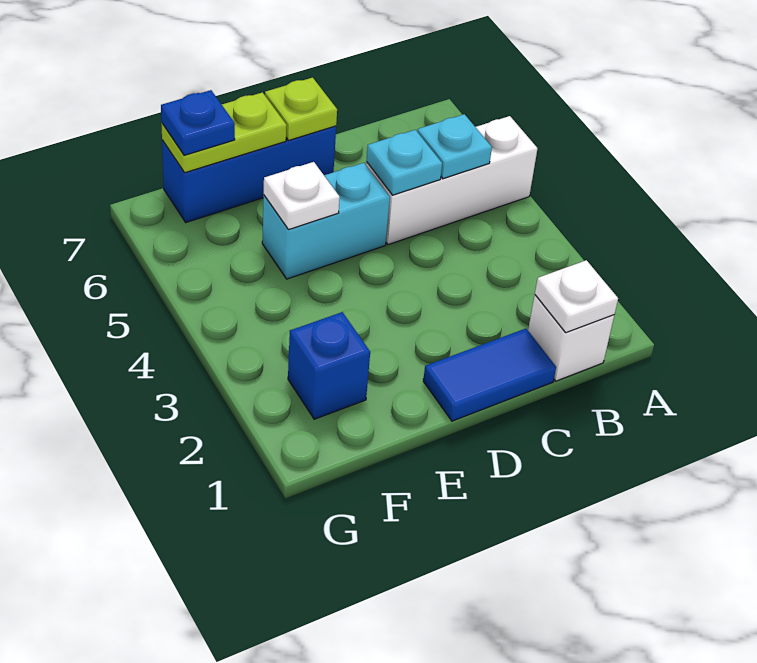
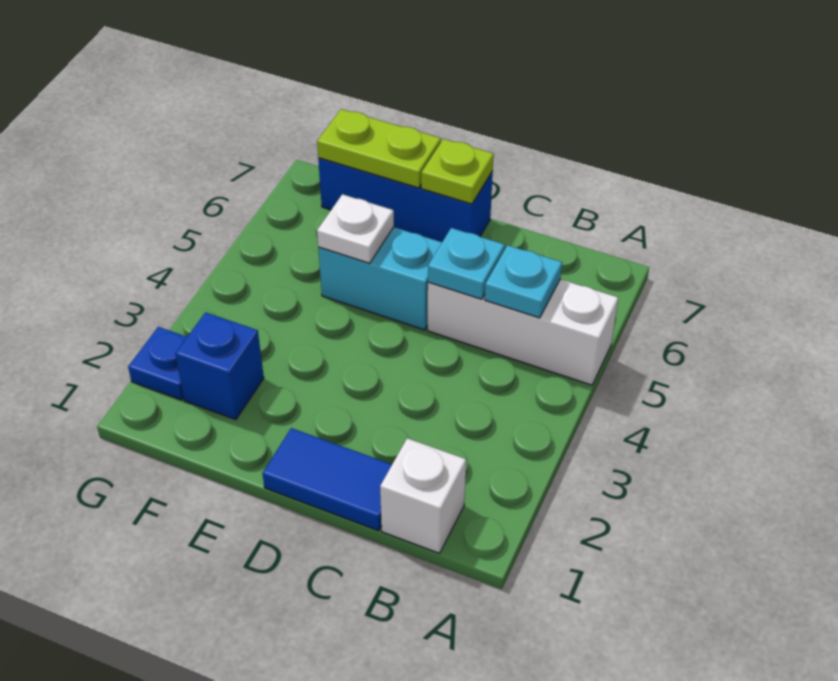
white plate B1 level 2 -> none
blue plate F7 level 3 -> blue plate G2 level 1

